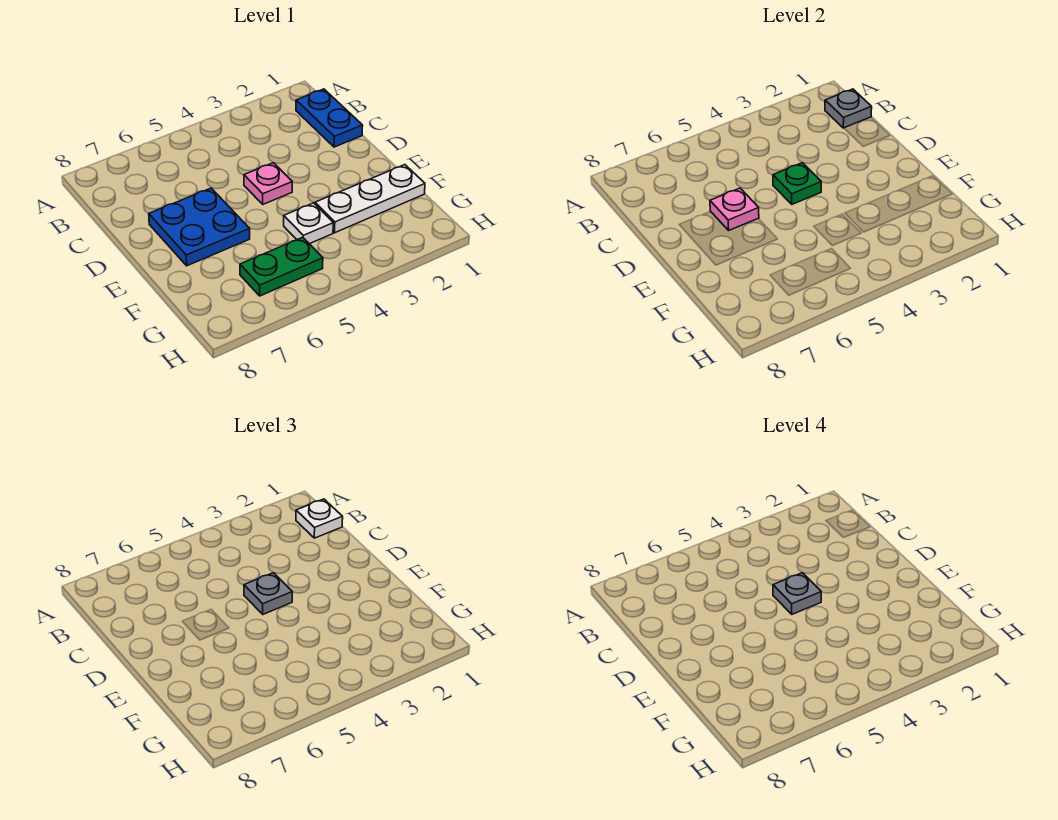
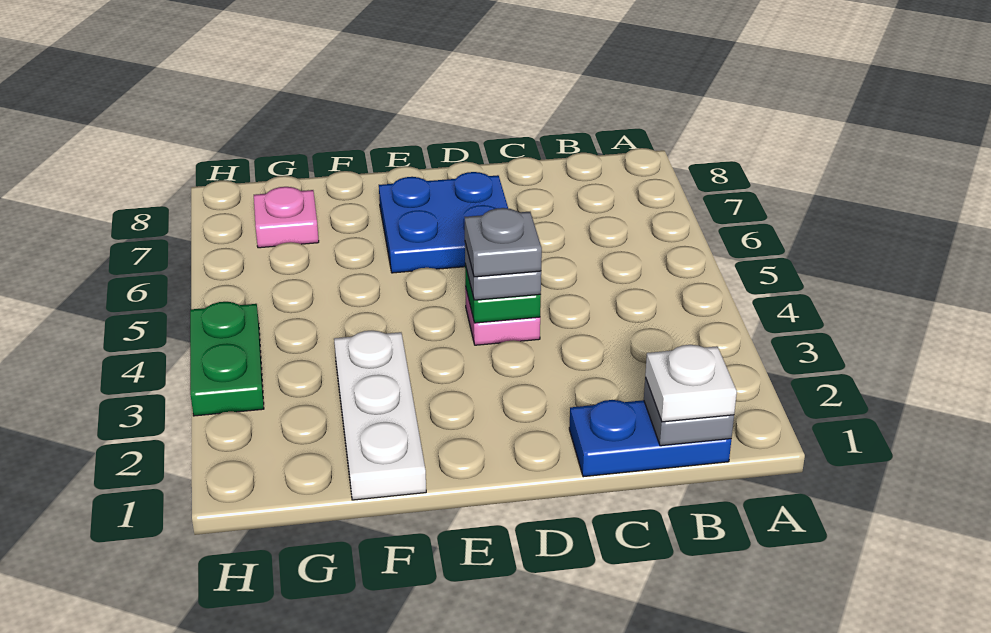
pink plate D6 level 2 -> pink plate G7 level 1
white plate F4 level 1 -> none
green plate G5:G6 level 1 -> green plate H3:H4 level 1

